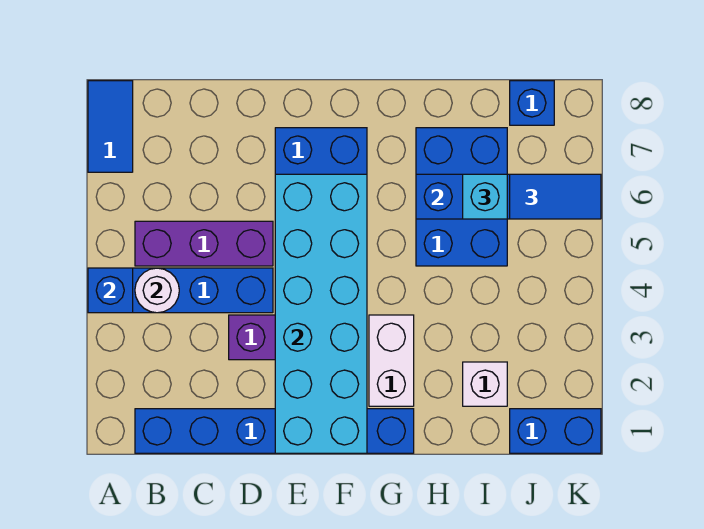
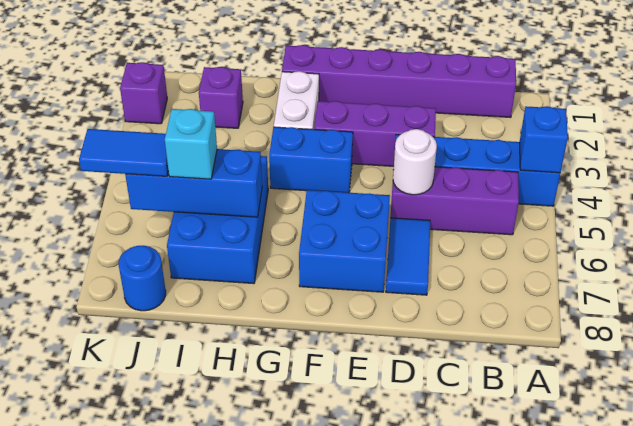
blue tile A7:A8 level 1 -> blue tile D6:D7 level 1
blue brick B1:G1 level 1 -> purple brick B1:G1 level 1
white round brick B4 level 2 -> white round brick D5 level 2
cyan brick E1:F6 level 2 -> none
white brick I2 level 1 -> purple brick I2 level 1
blue brick J1:K1 level 1 -> blue brick F4:G4 level 1
blue brick J8 level 1 -> blue round brick J8 level 1
none -> purple brick K2 level 1

